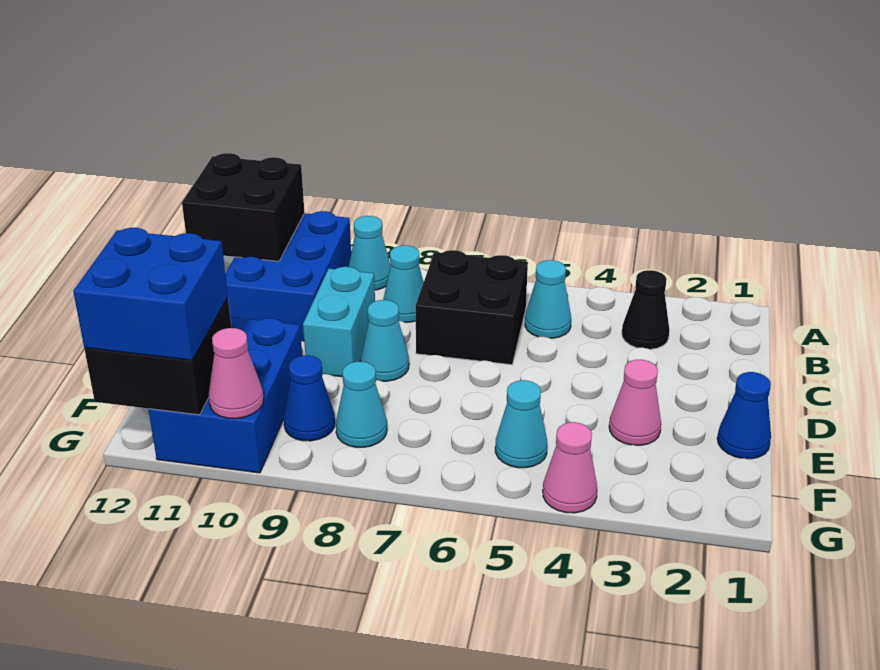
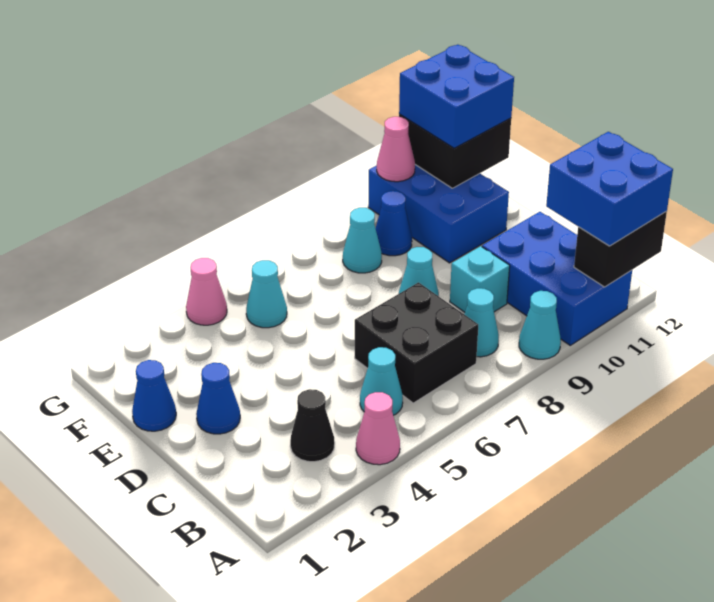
black brick A11:B12 level 2 -> black brick A11:A12 level 2
none -> blue brick A11:B12 level 3
cyan brick C9:D9 level 1 -> cyan brick C9 level 1
none -> blue cone D2 level 1
pink cone E3 level 1 -> pink cone A4 level 1

